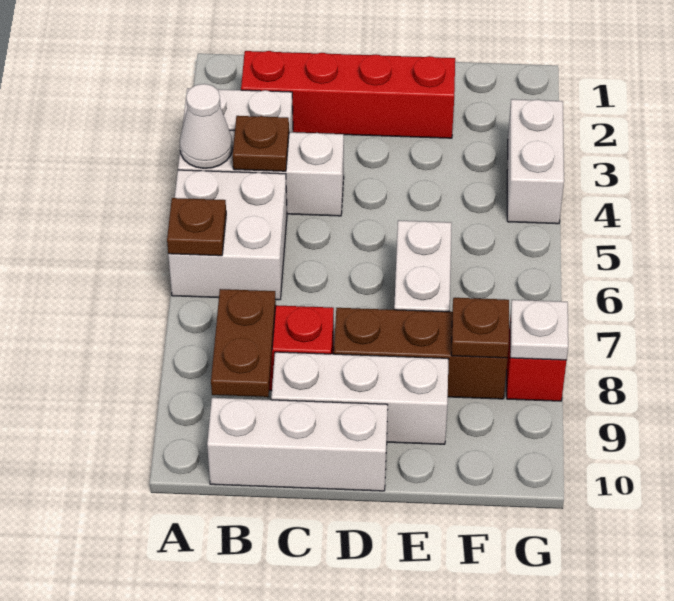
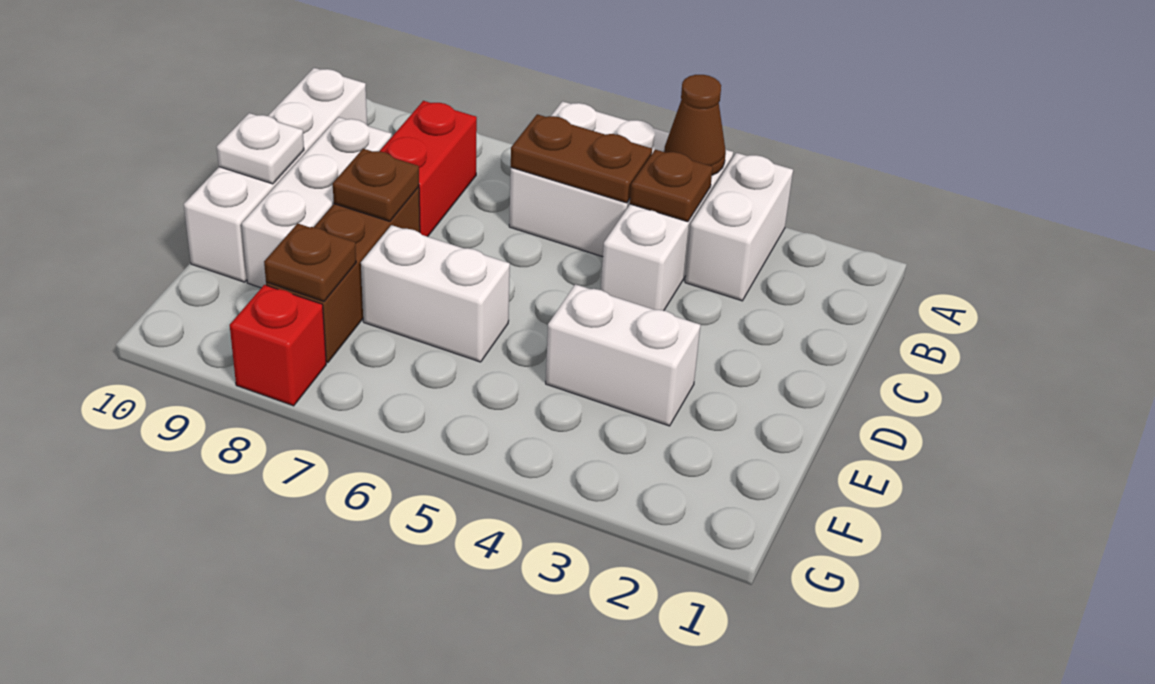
white cone A4 level 2 -> brown cone A4 level 2
brown plate A6 level 2 -> brown plate D8 level 2
red brick B2:E2 level 1 -> none
brown plate B8:B9 level 2 -> brown plate B5:B6 level 2
white brick B10:D10 level 1 -> white brick B10:E10 level 1
white brick G3:G4 level 1 -> white brick E3:E4 level 1
white plate G8 level 2 -> white plate D10 level 2

